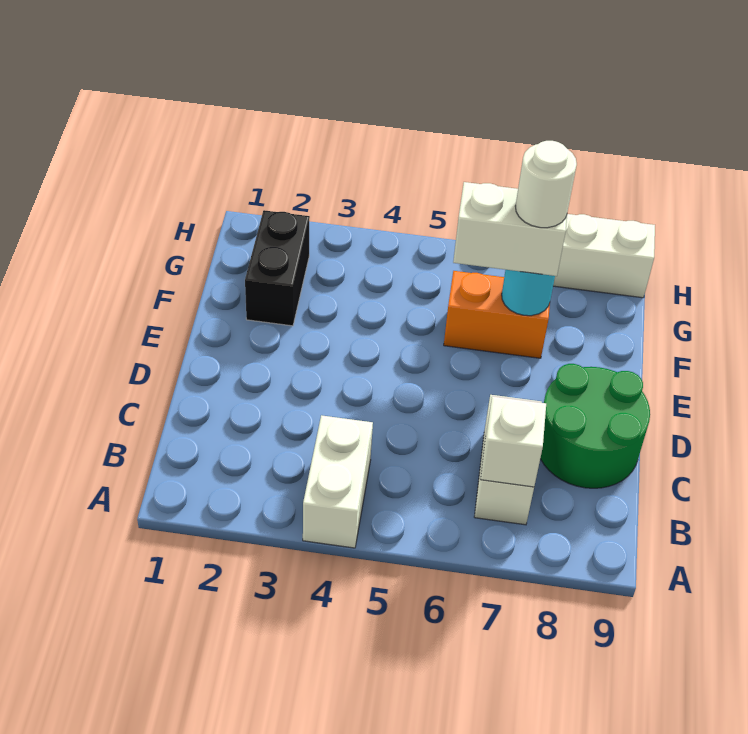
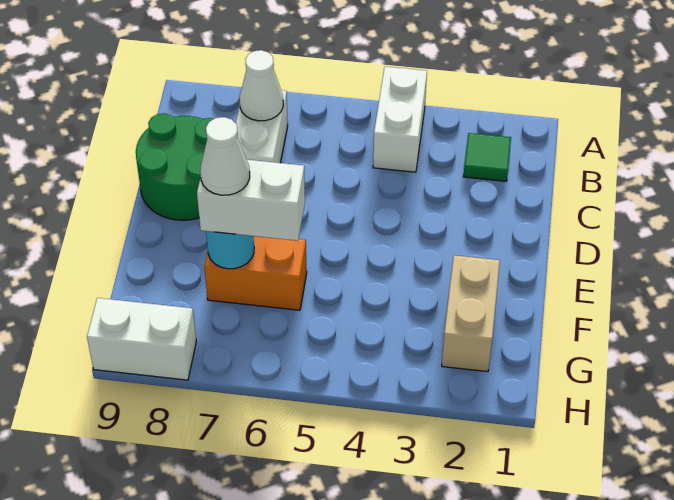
none -> green tile B2 level 1
white brick B7 level 2 -> white cone B7 level 2
black brick F2:G2 level 1 -> tan brick F2:G2 level 1
white round brick F7 level 4 -> white cone F7 level 4

